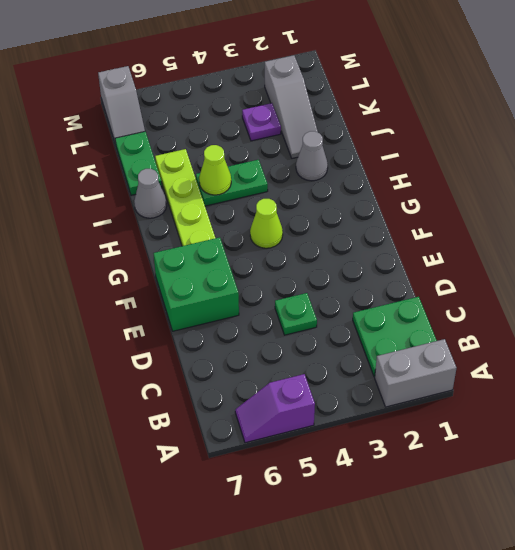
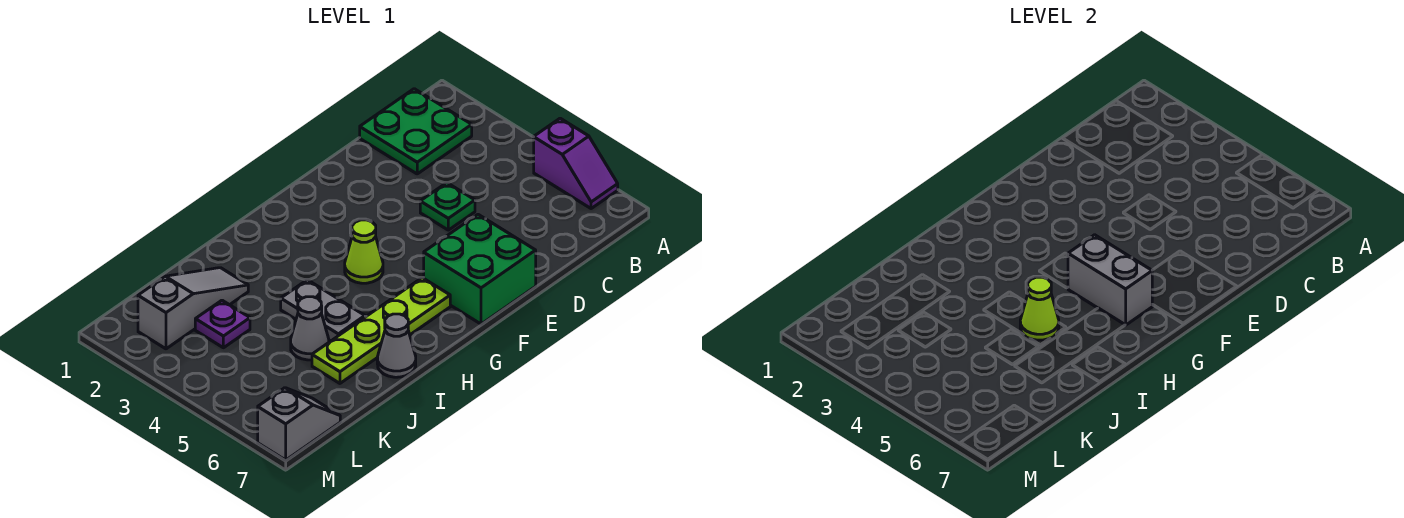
grey brick A1:A2 level 1 -> grey brick G5:G6 level 2
grey cone I2 level 1 -> grey cone J5 level 1
green plate I4:I5 level 1 -> grey plate I4:I5 level 1
green plate J7:K7 level 1 -> none

